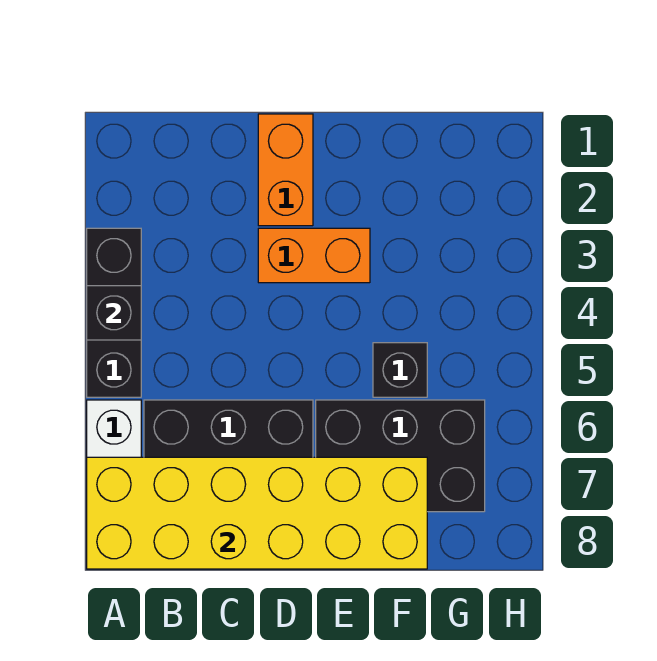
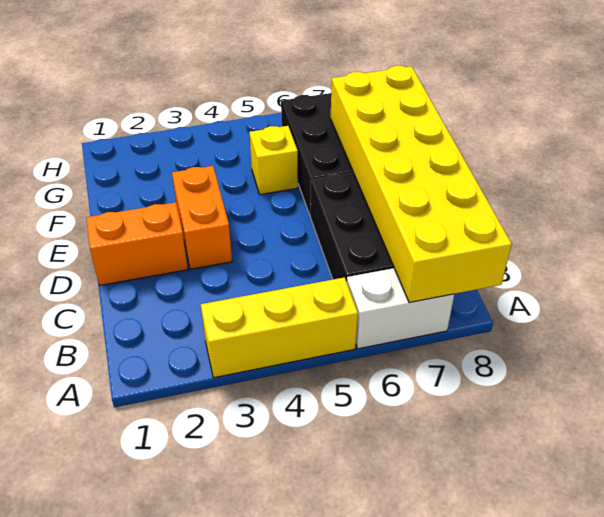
black brick A3:A5 level 1 -> yellow brick A3:A5 level 1
black brick A4 level 2 -> none
black brick F5 level 1 -> yellow brick F5 level 1

